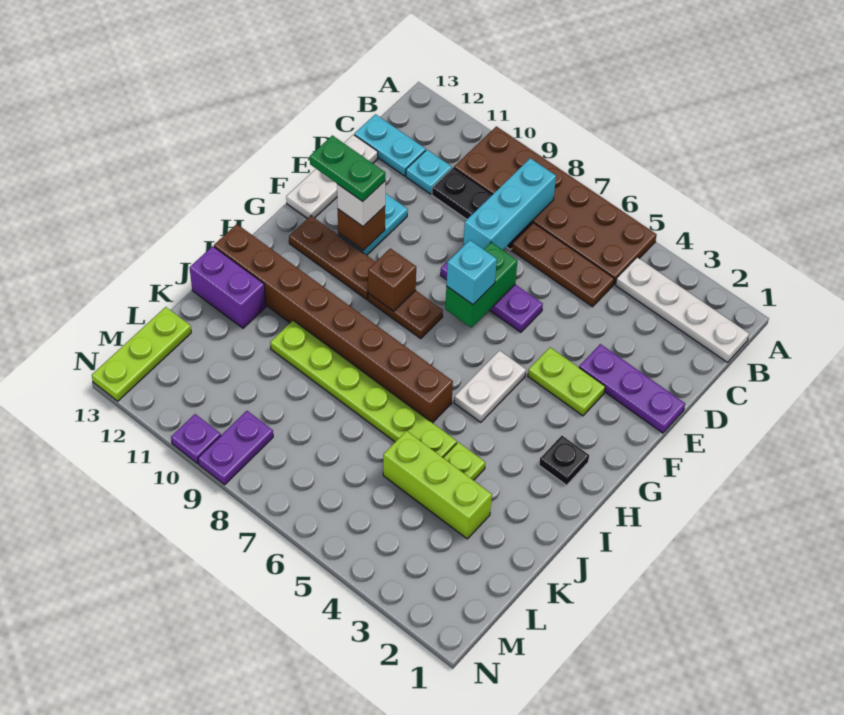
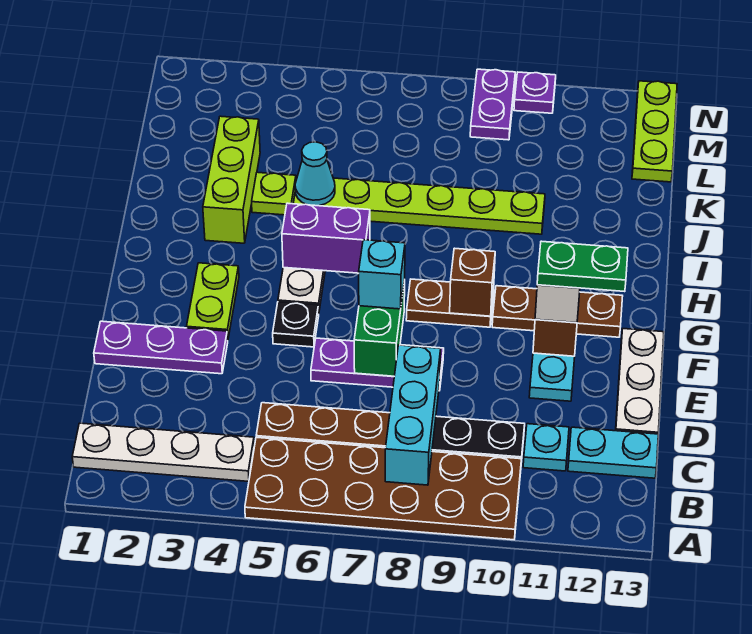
lime plate F3:F4 level 1 -> lime plate F3:G3 level 1
black plate H2 level 1 -> black plate F5 level 1
brown brick I6:I13 level 1 -> none
none -> cyan cone J5 level 2
purple brick J12:J13 level 1 -> purple brick H5:H6 level 2
lime brick K3:K5 level 1 -> lime brick I3:K3 level 1

